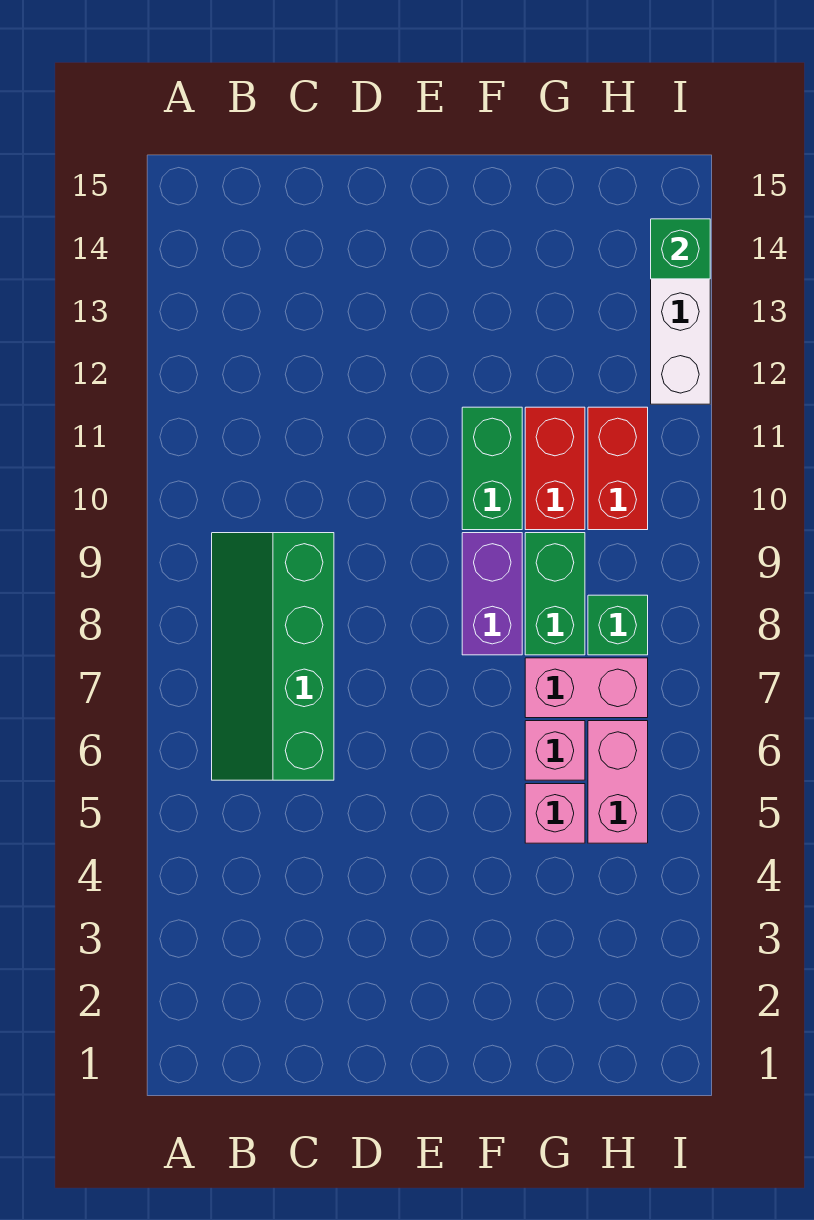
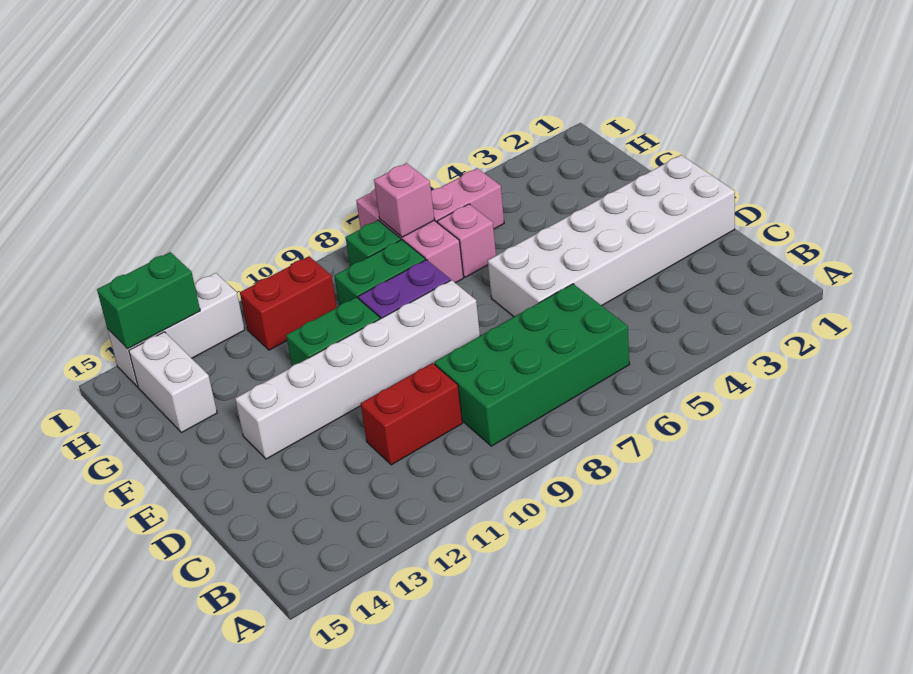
green slope B6:C9 level 1 top C -> green brick B6:C9 level 1
none -> white brick D1:E6 level 1
none -> white brick E8:E13 level 1
pink brick G5 level 1 -> pink brick H7 level 2
pink brick G7:H7 level 1 -> pink brick G7:I7 level 1
red brick G10:G11 level 1 -> red brick C10:C11 level 1
none -> white brick G14:H14 level 1
green brick I14 level 2 -> green brick I13:I14 level 2

